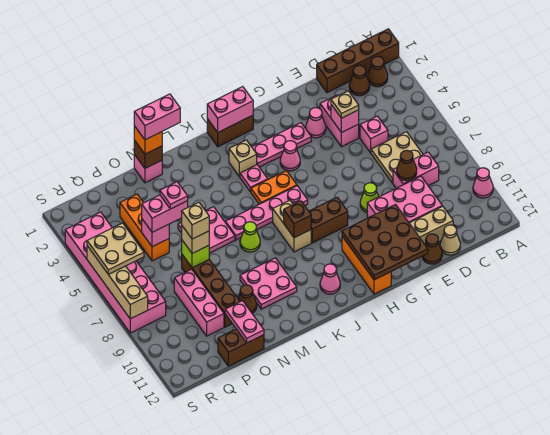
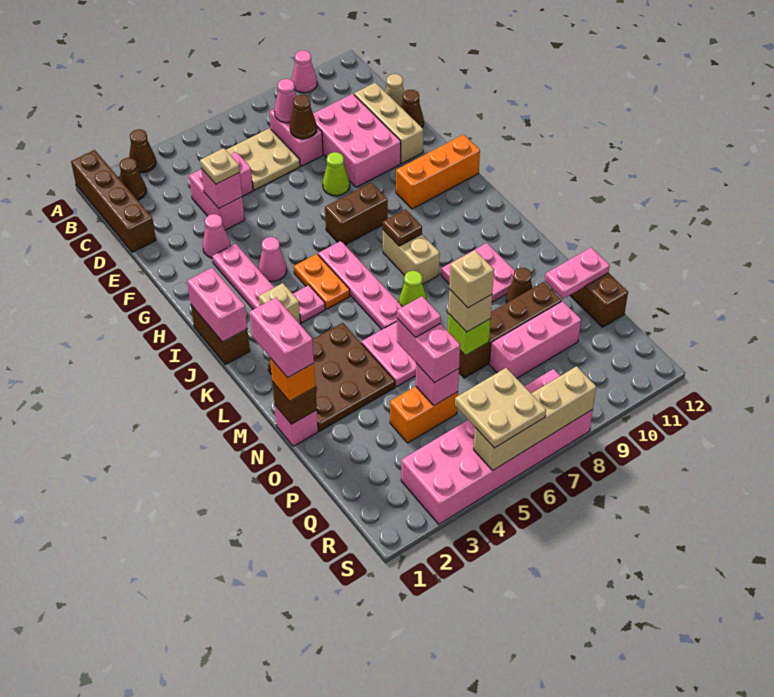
brown cone C2 level 1 -> brown cone A3 level 1
pink brick E3:E4 level 1 -> pink brick D4:E4 level 1
brown plate F10:H12 level 2 -> brown plate L2:N4 level 1
brown brick H8:I8 level 1 -> brown brick H7:H8 level 1
tan brick J7:J8 level 1 -> tan brick J8:K8 level 1
brown brick J8 level 2 -> brown plate J8 level 2
pink cone J11 level 1 -> pink cone C8 level 2
orange brick P3:P5 level 1 -> orange brick P4:P5 level 1

